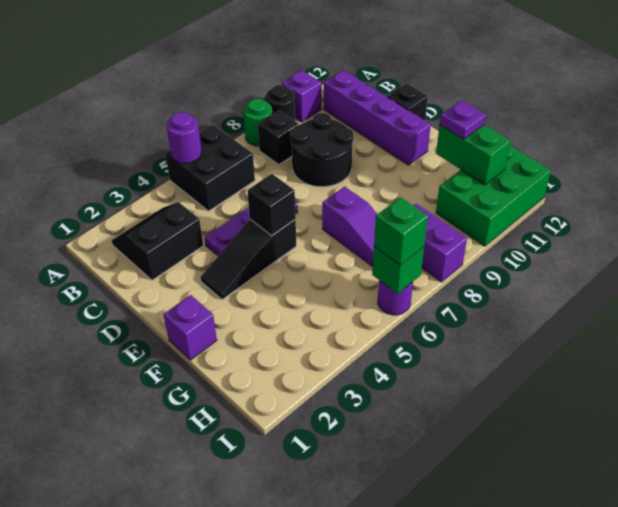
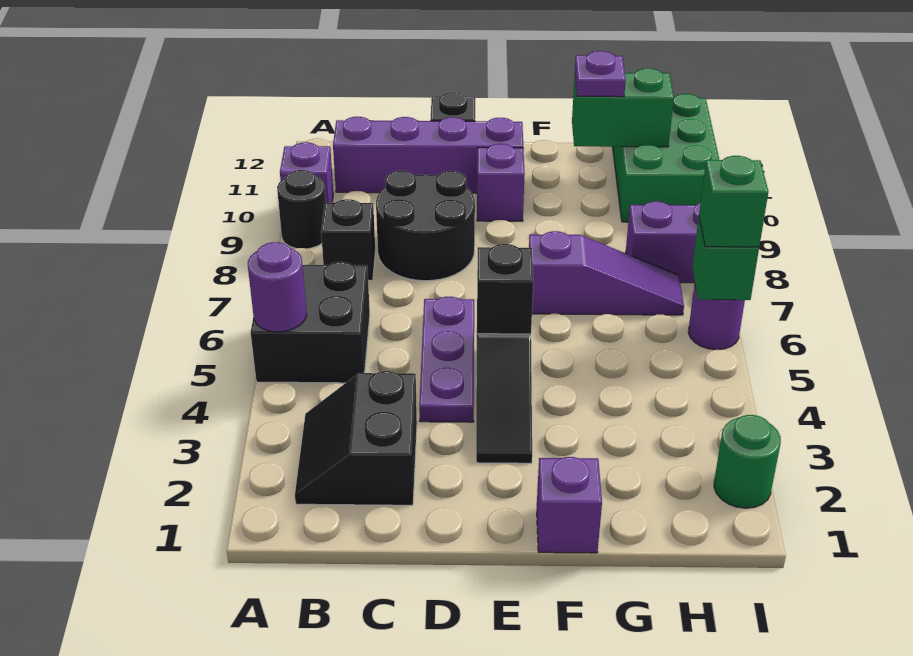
green round brick A8 level 1 -> green round brick I2 level 1
none -> purple brick E10 level 1

